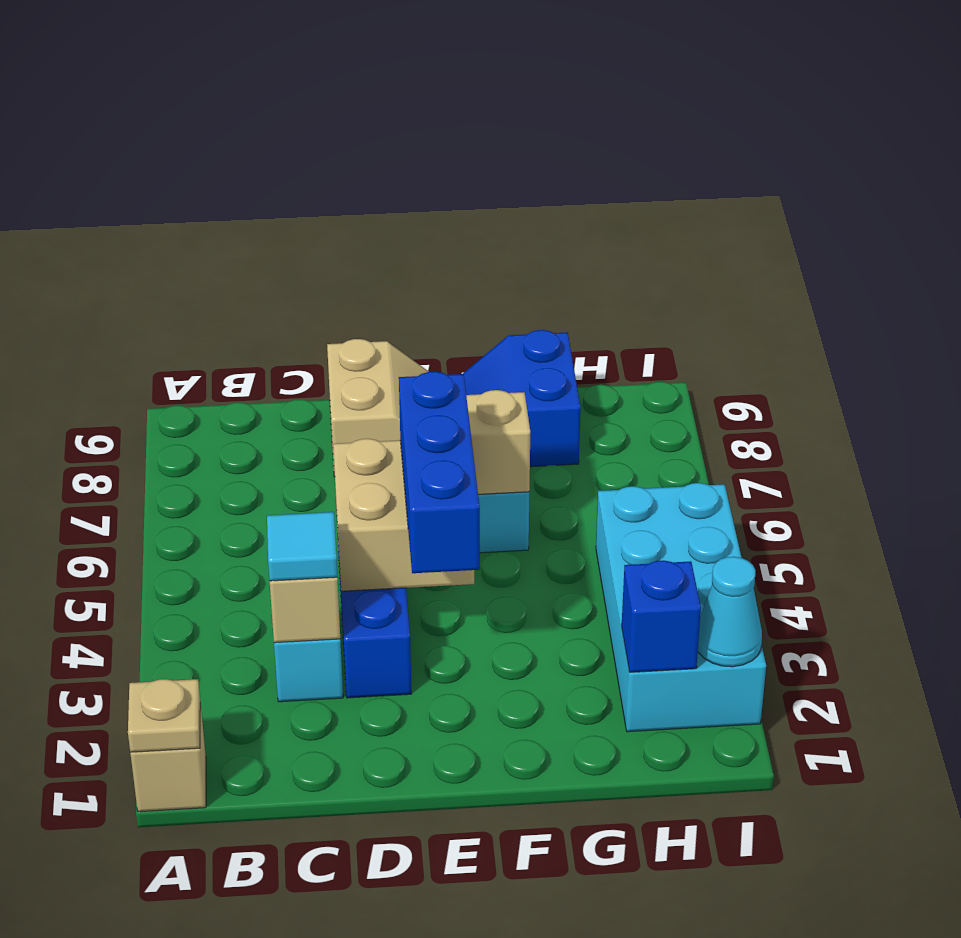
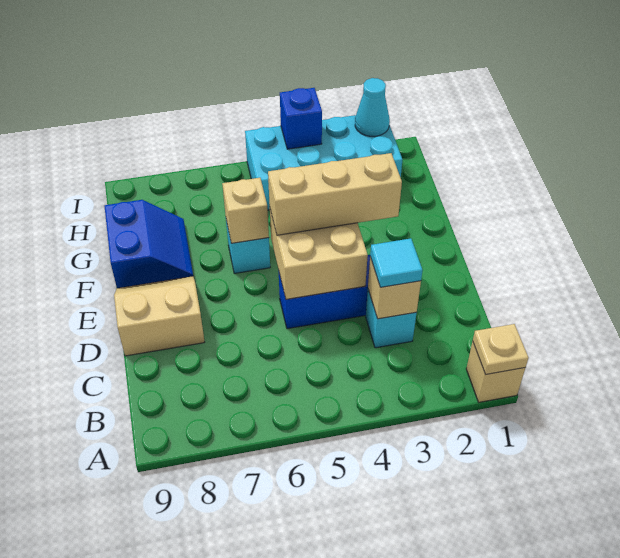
blue brick E3:E5 level 3 -> tan brick E3:E5 level 3
blue slope F8:G9 level 1 top G -> blue slope F8:G9 level 1 top 9
blue brick H2 level 2 -> blue brick I4 level 2

